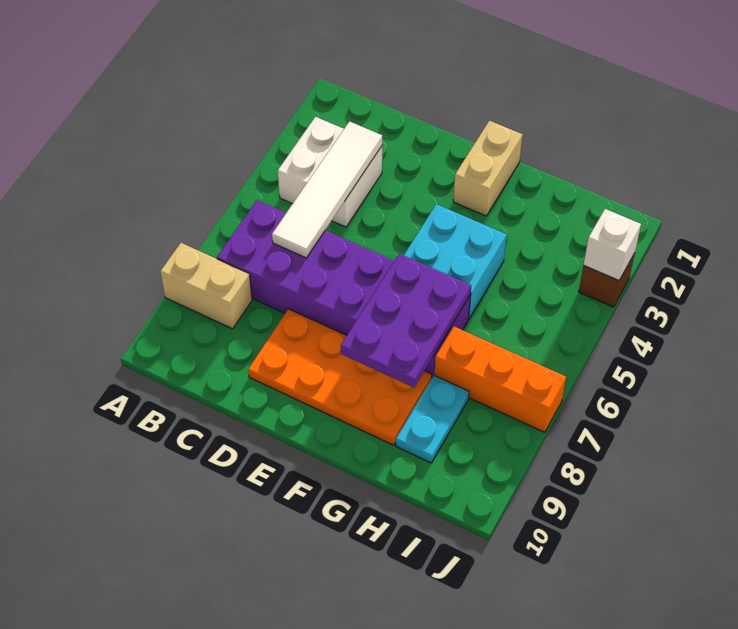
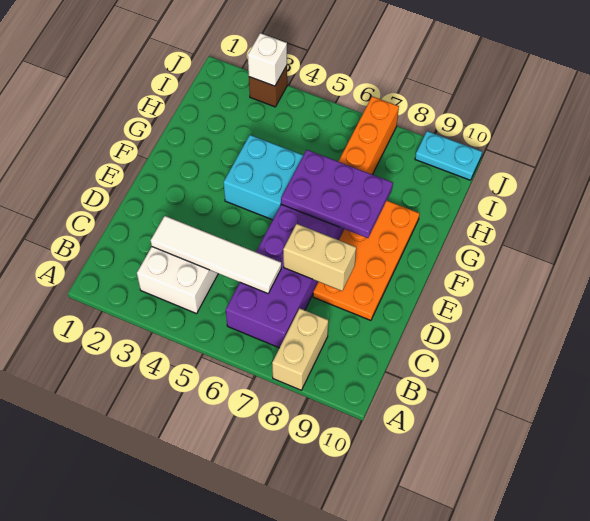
tan brick F1:F2 level 1 -> tan brick D7:D8 level 2
cyan plate H8:H9 level 1 -> cyan plate J9:J10 level 1

